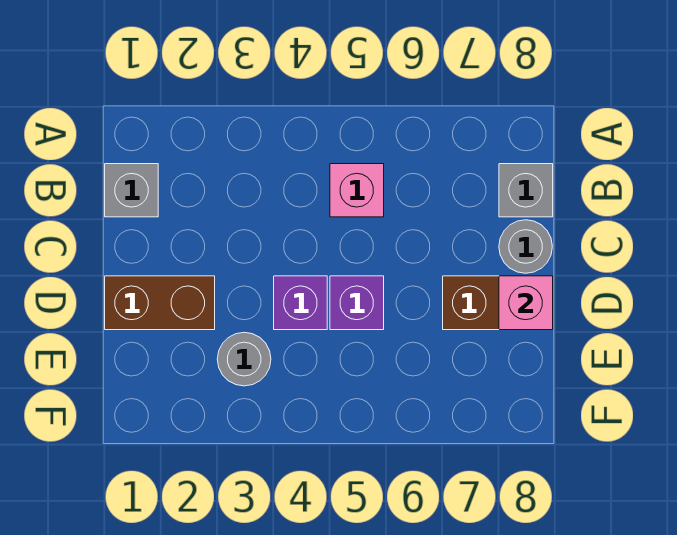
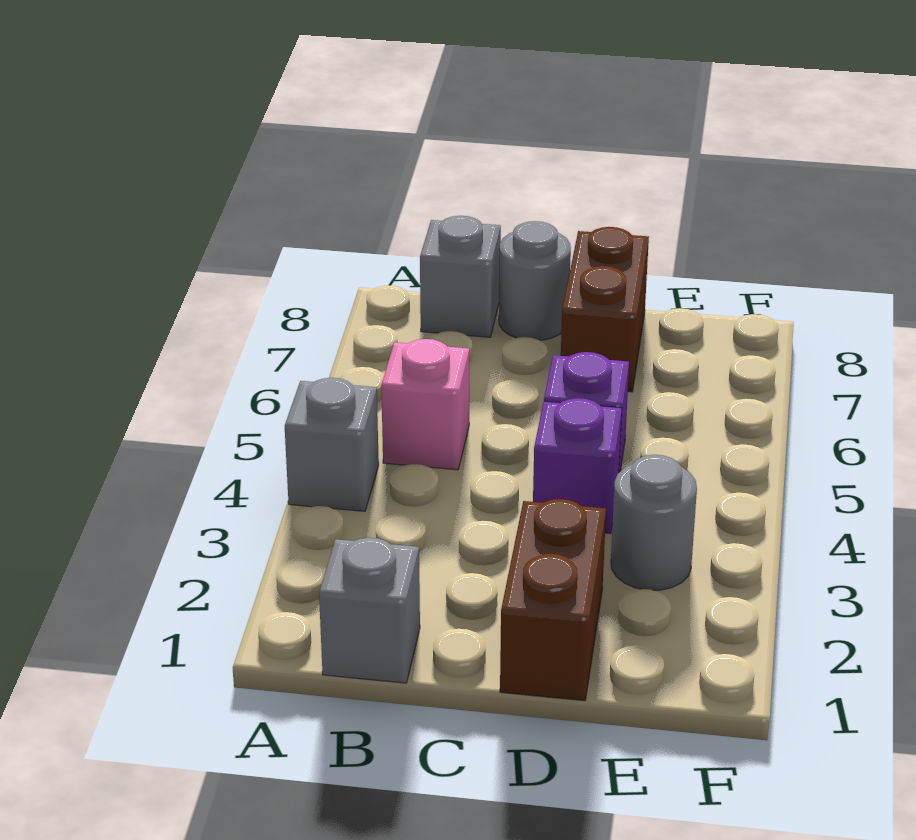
none -> grey brick A4 level 1
pink brick D8 level 2 -> none

